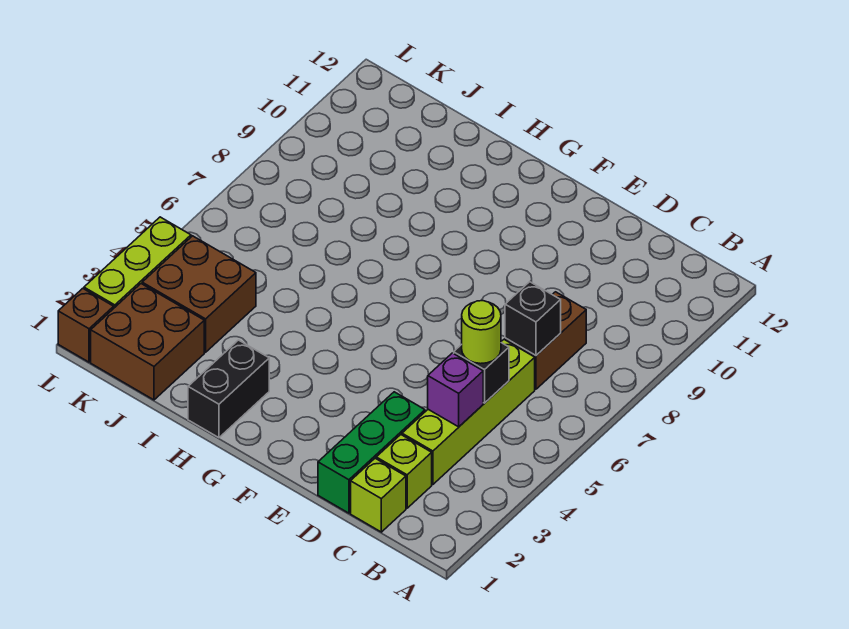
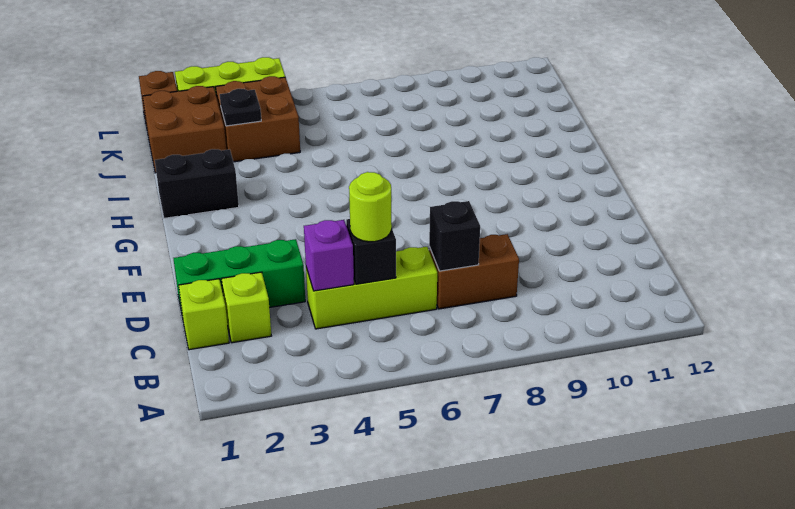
lime brick C3:C6 level 1 -> lime brick C4:C6 level 1
none -> black plate J3 level 2

